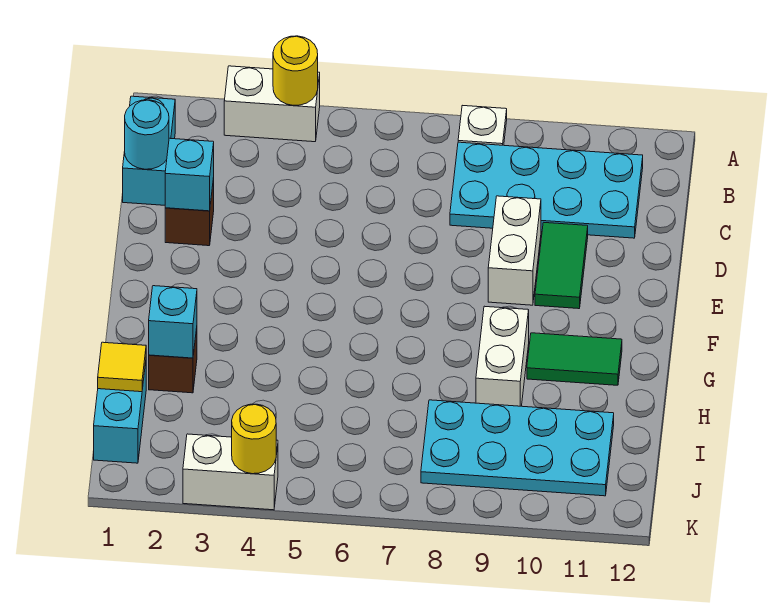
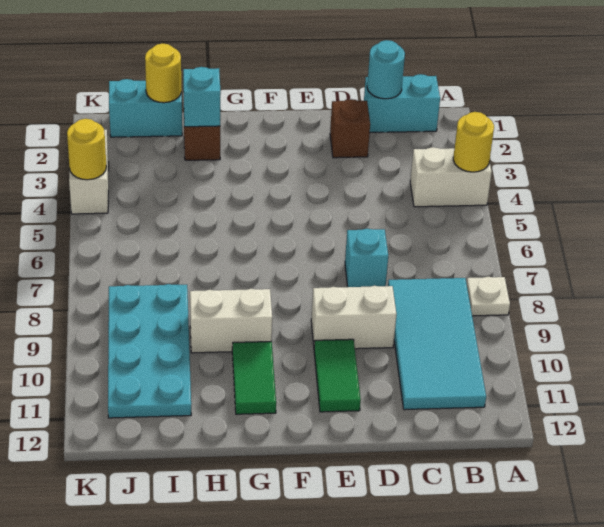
white brick A3:A4 level 1 -> white brick A4:B4 level 1
cyan plate B8:C11 level 1 -> cyan tile B8:C11 level 1
cyan brick D2 level 2 -> cyan brick D7 level 1
green tile D10:E10 level 1 -> green tile E10:E11 level 1
yellow tile I1 level 2 -> yellow round brick I1 level 2

